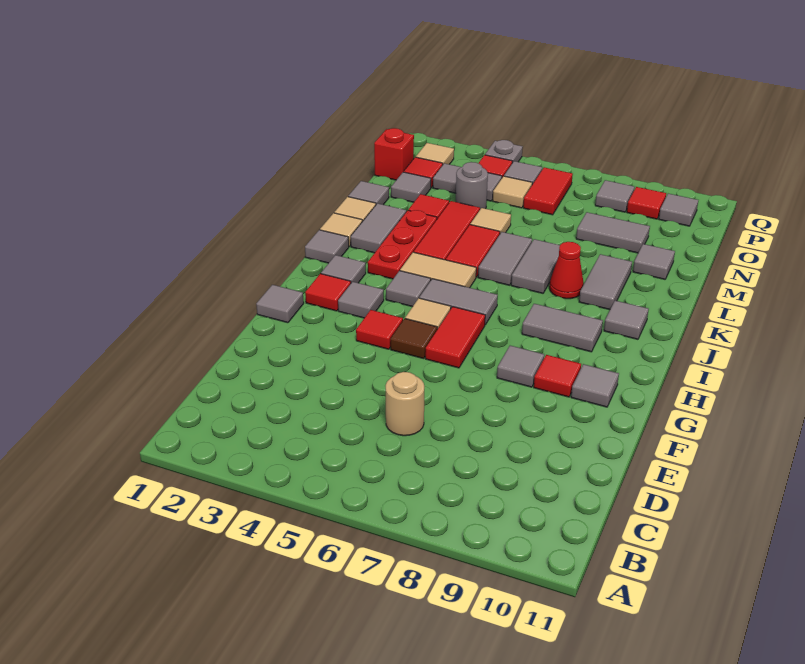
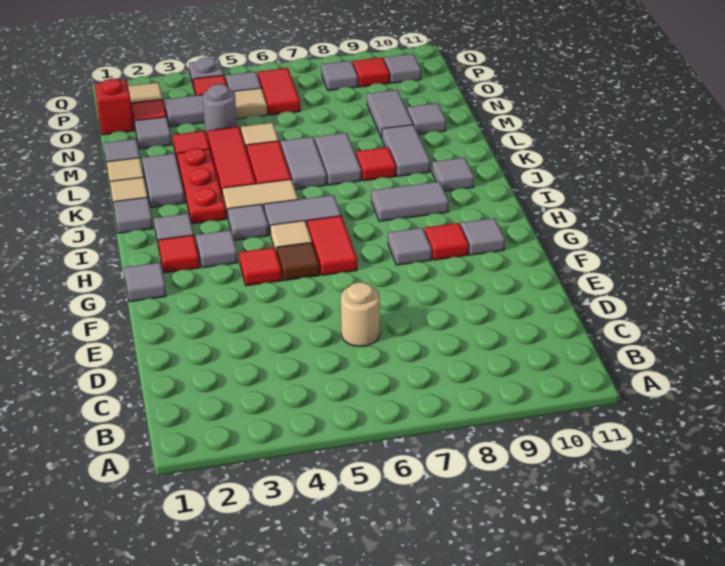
red cone K8 level 1 -> red tile K8 level 1
grey tile N8:N9 level 1 -> grey tile M9:N9 level 1

